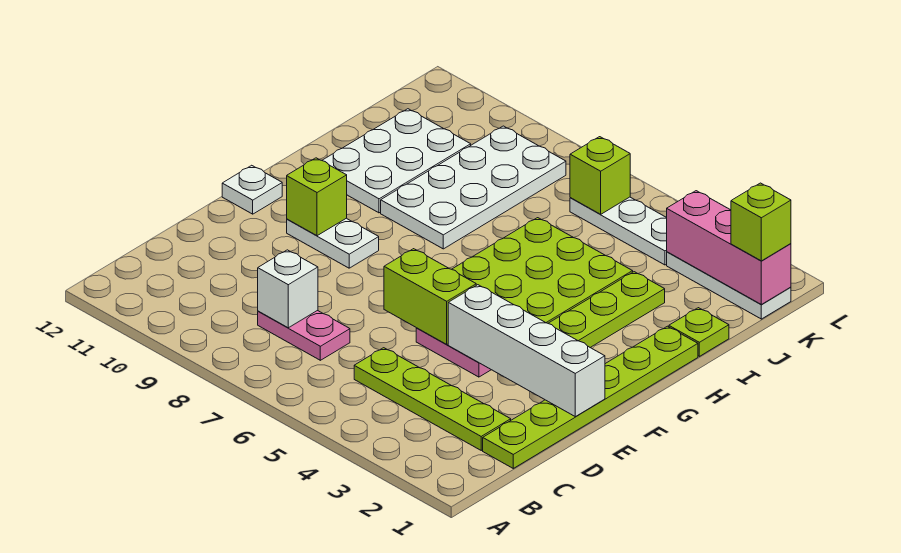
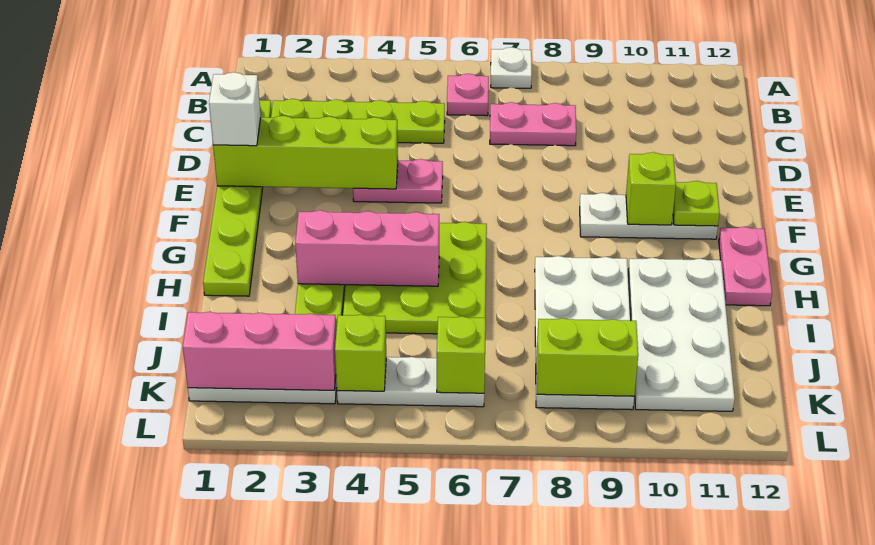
none -> pink plate B6 level 1
white brick C8 level 2 -> white brick E1 level 3
white brick E1:E4 level 2 -> lime brick E1:E4 level 2
lime brick E5:E6 level 2 -> lime brick K8:K9 level 2
white plate F9:F10 level 1 -> white plate F9:F11 level 1
white plate F12 level 1 -> white plate A7 level 1
none -> pink plate G12:H12 level 1
none -> pink brick H3:H5 level 2
white plate H10:J11 level 1 -> white plate H10:K11 level 1
lime plate I1 level 1 -> lime plate F11 level 2
lime brick K1 level 3 -> lime brick K4 level 2

